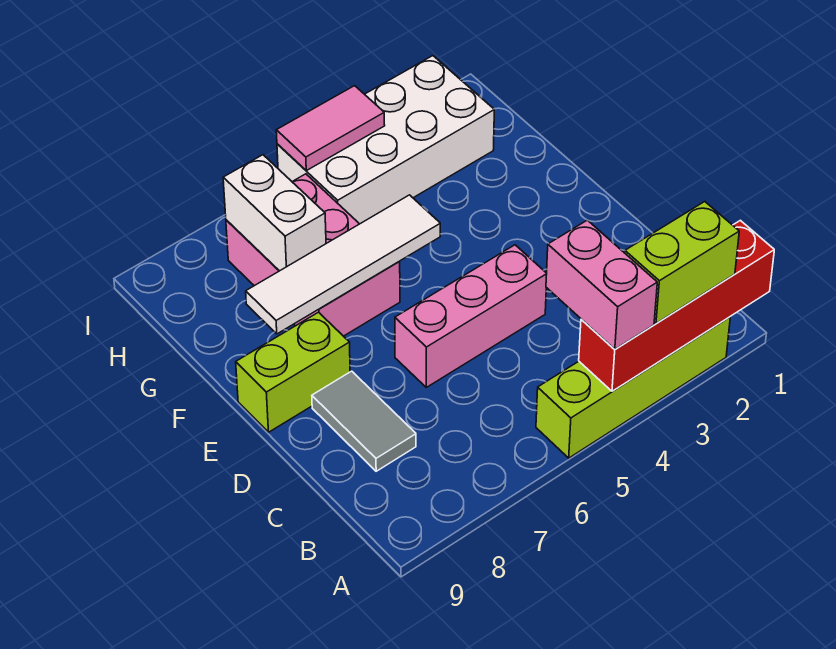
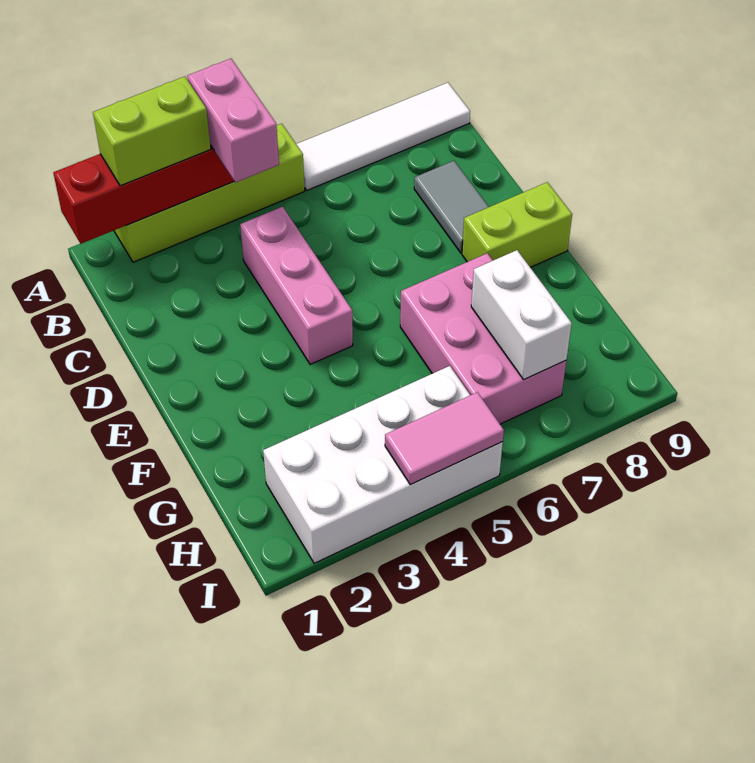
pink brick D4:D6 level 1 -> pink brick C4:E4 level 1
white tile F5:F8 level 2 -> white tile A6:A9 level 1

